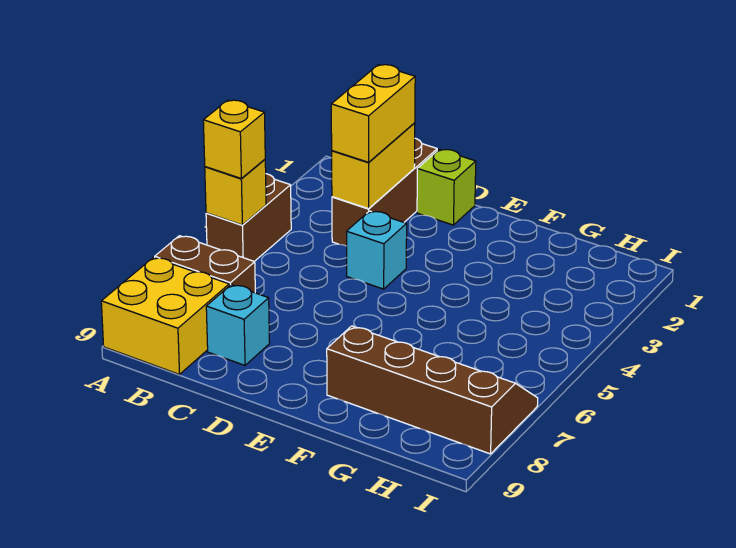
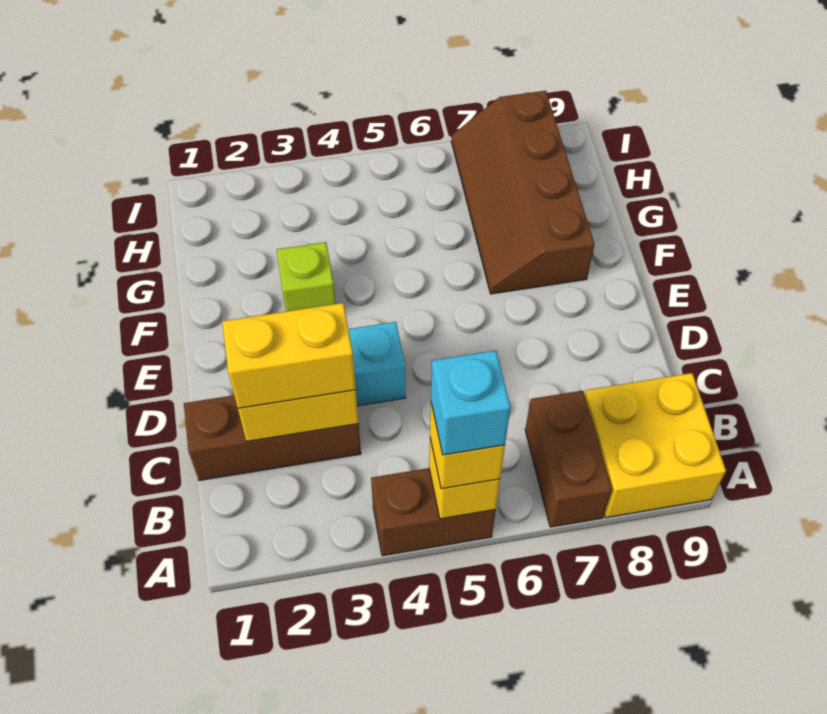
cyan brick C8 level 1 -> cyan brick A5 level 4
lime brick D1 level 1 -> lime brick F3 level 1

